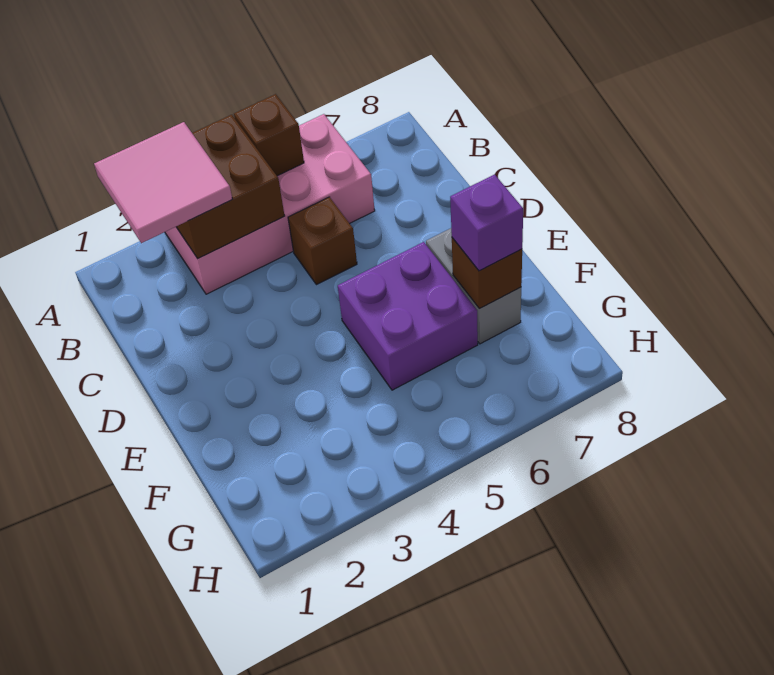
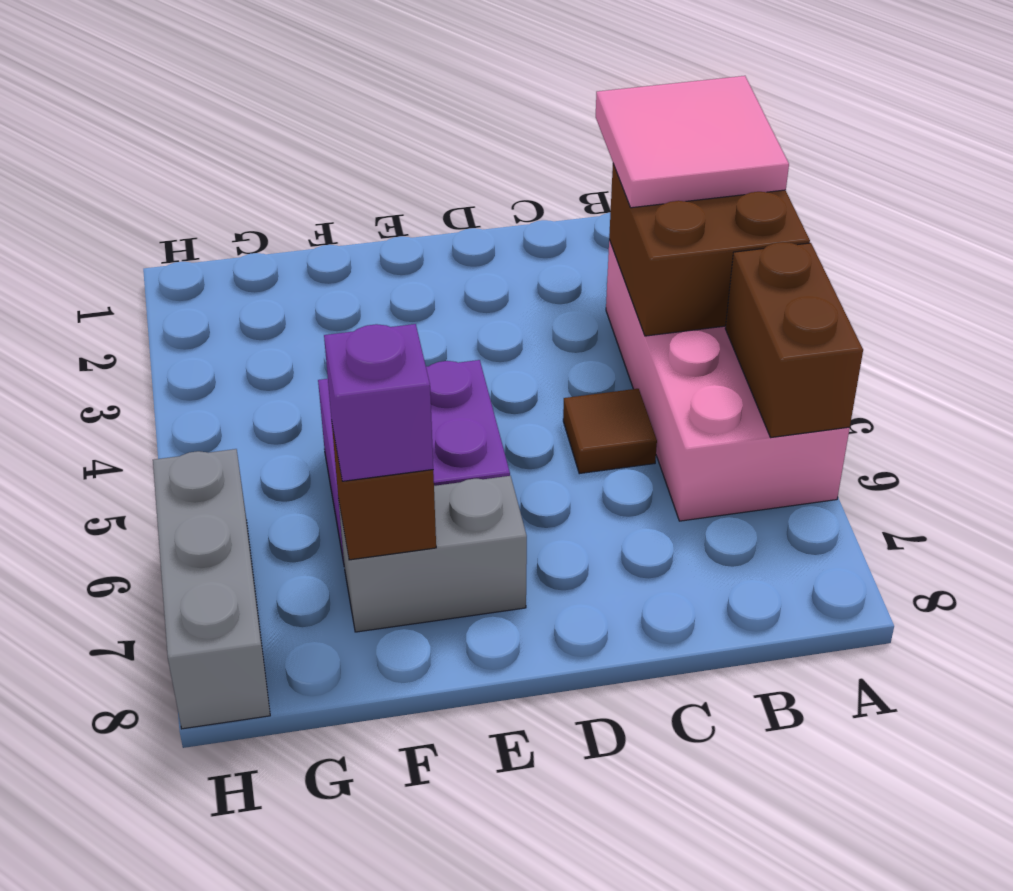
brown brick A5 level 2 -> brown brick A5:A6 level 2
brown brick C5 level 1 -> brown tile C5 level 1
none -> grey brick H6:H8 level 1

